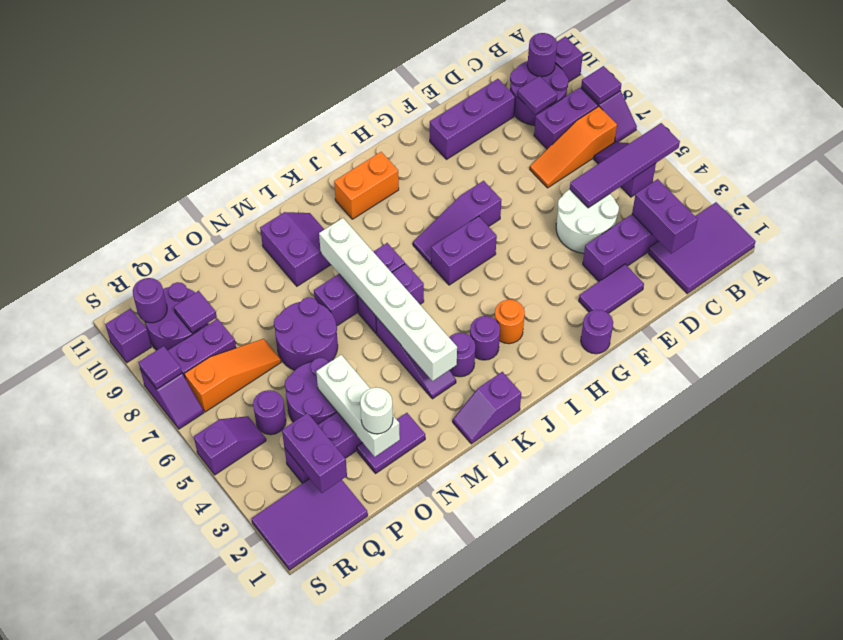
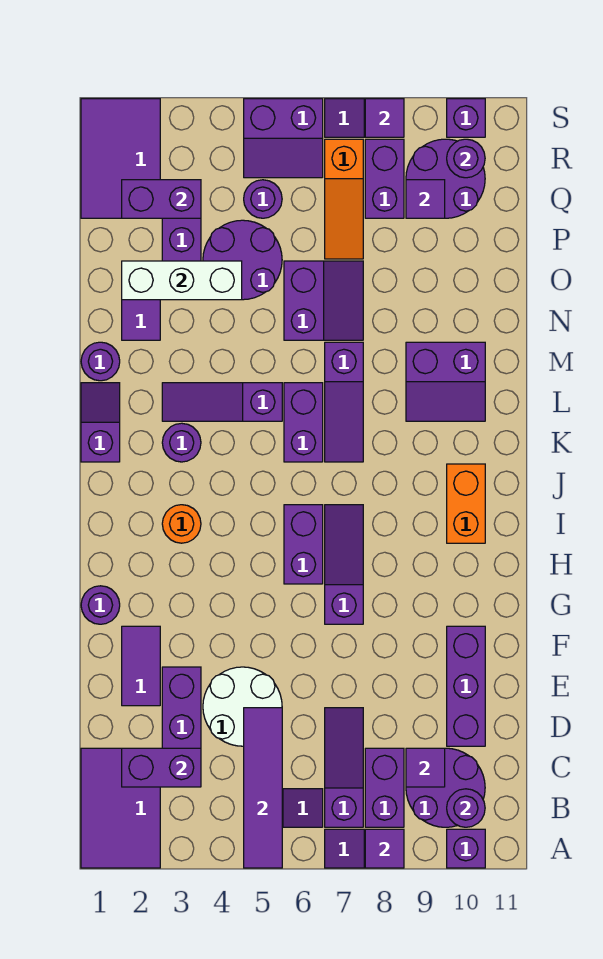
orange slope B7:D7 level 1 top B -> purple slope B7:D7 level 1 top B
purple round brick J3 level 1 -> purple round brick M1 level 1
purple brick K7:M7 level 1 -> purple slope K7:M7 level 1 top M
white brick L3:L8 level 2 -> none
purple round brick N6:O7 level 1 -> purple slope N6:O7 level 1 top 6
white round brick O2 level 3 -> none
purple slope R5:S5 level 1 top S -> purple slope R5:S6 level 1 top S

